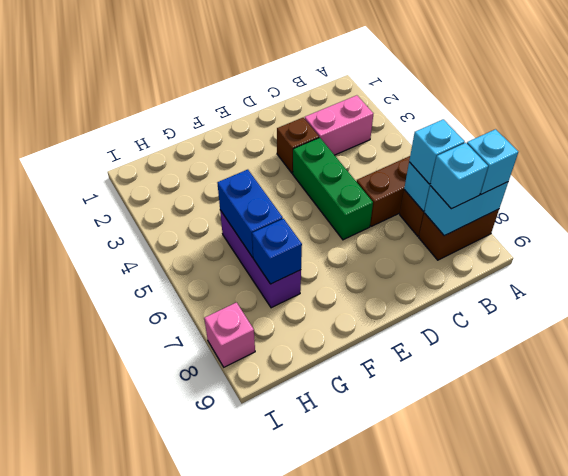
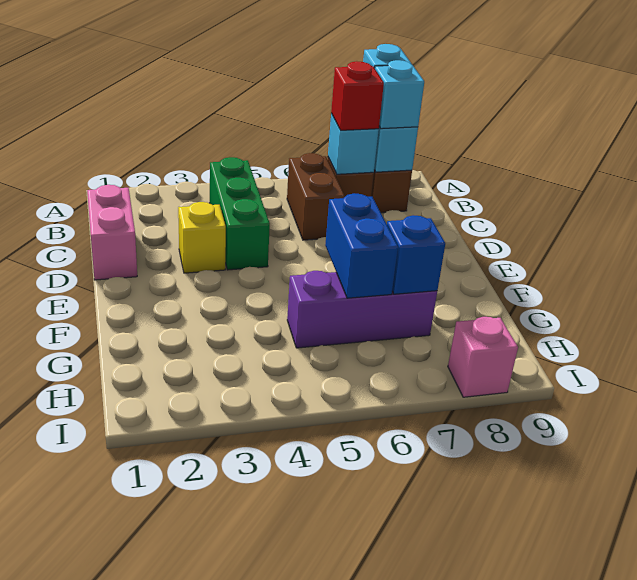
pink brick B3:C3 level 1 -> pink brick C1:D1 level 1
cyan brick B7 level 3 -> red brick B7 level 3
brown brick D3 level 1 -> yellow brick D3 level 1
green brick D4:D6 level 1 -> green brick B4:D4 level 1
blue brick G5:G6 level 2 -> blue brick F6:G6 level 2

